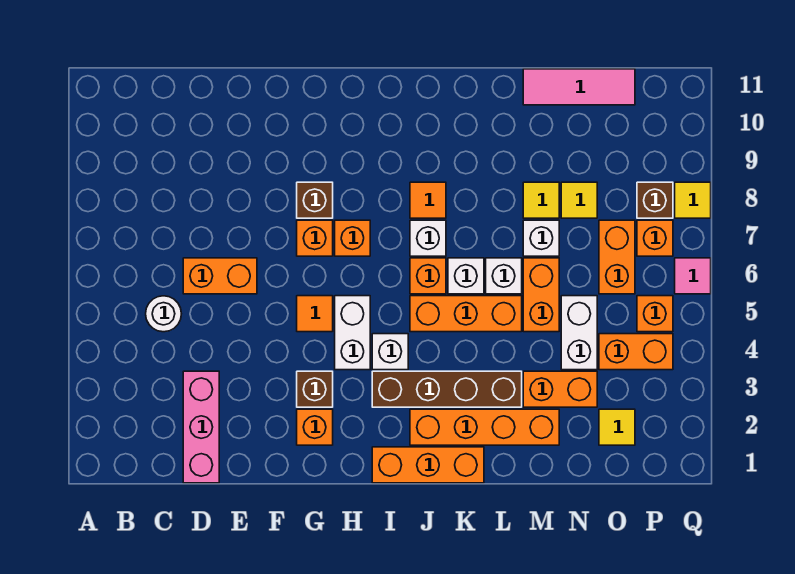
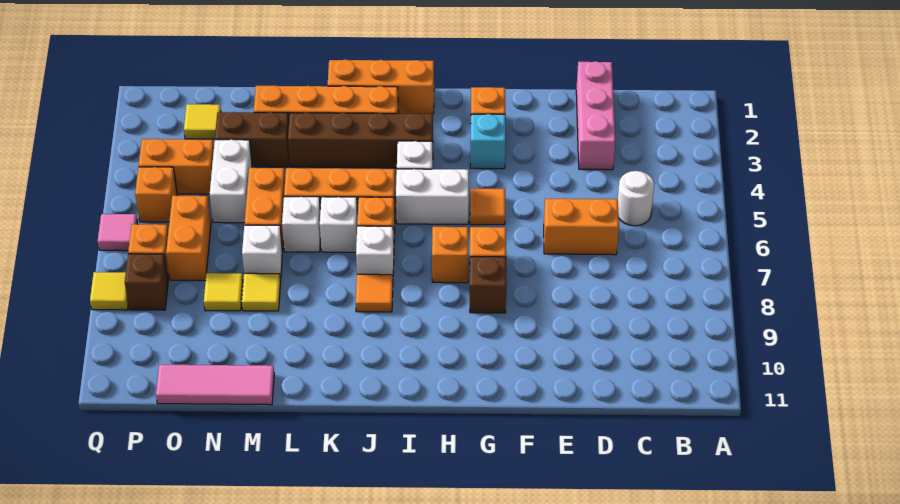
brown brick G3 level 1 -> cyan brick G3 level 1
white brick H4:H5 level 1 -> white brick H5:I5 level 1
orange brick M3:N3 level 1 -> brown brick M3:N3 level 1

